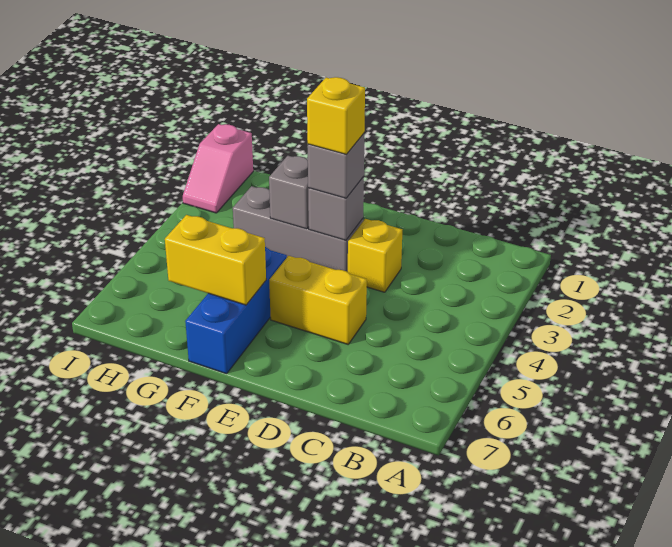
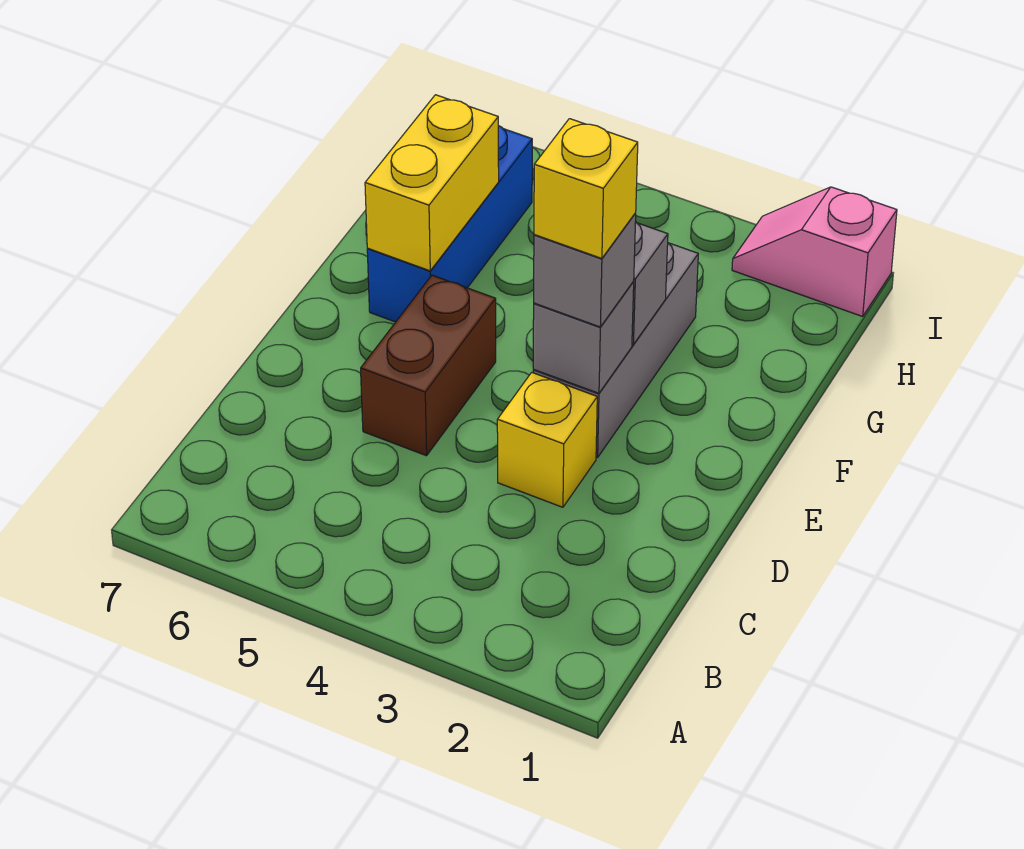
yellow brick D5:E5 level 1 -> brown brick D5:E5 level 1
blue brick F5:F7 level 1 -> blue brick F6:H6 level 1

